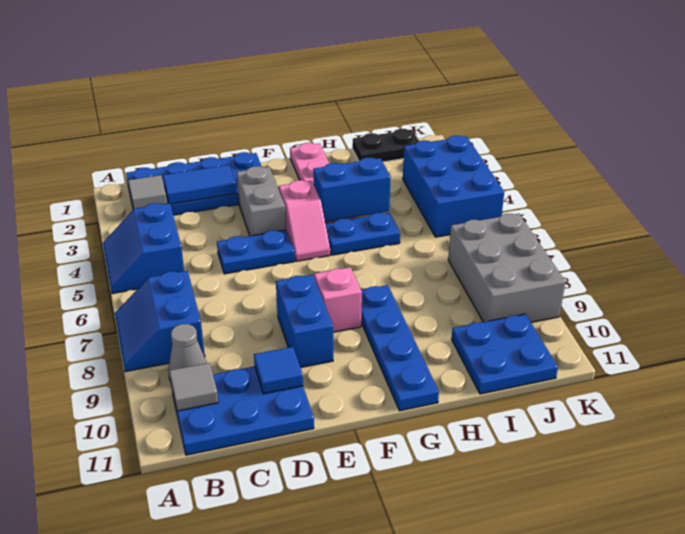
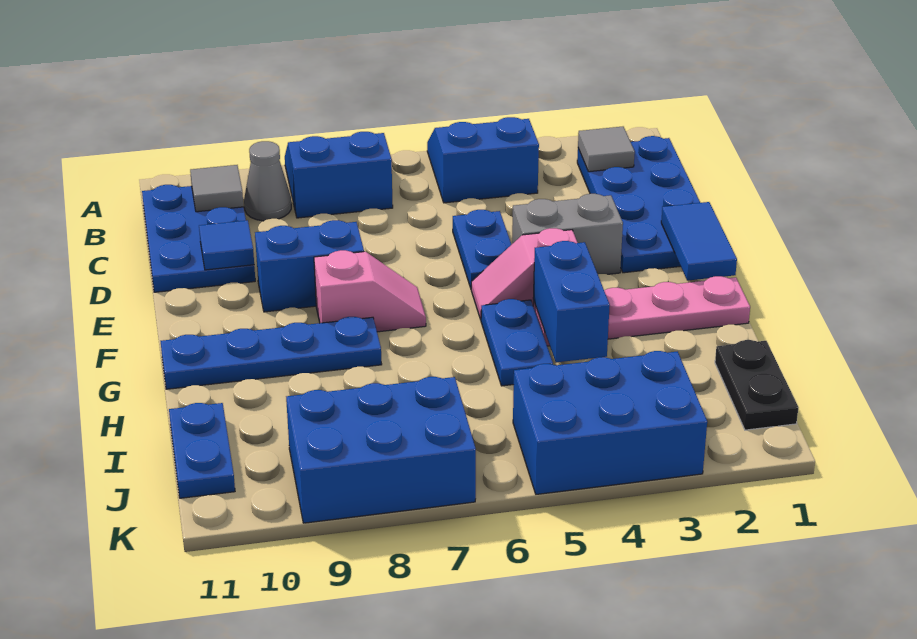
blue tile C2:D2 level 2 -> blue tile E1:F1 level 2
blue plate I10:J11 level 1 -> blue plate I11:J11 level 1
grey brick J7:K9 level 1 -> blue brick J7:K9 level 1

